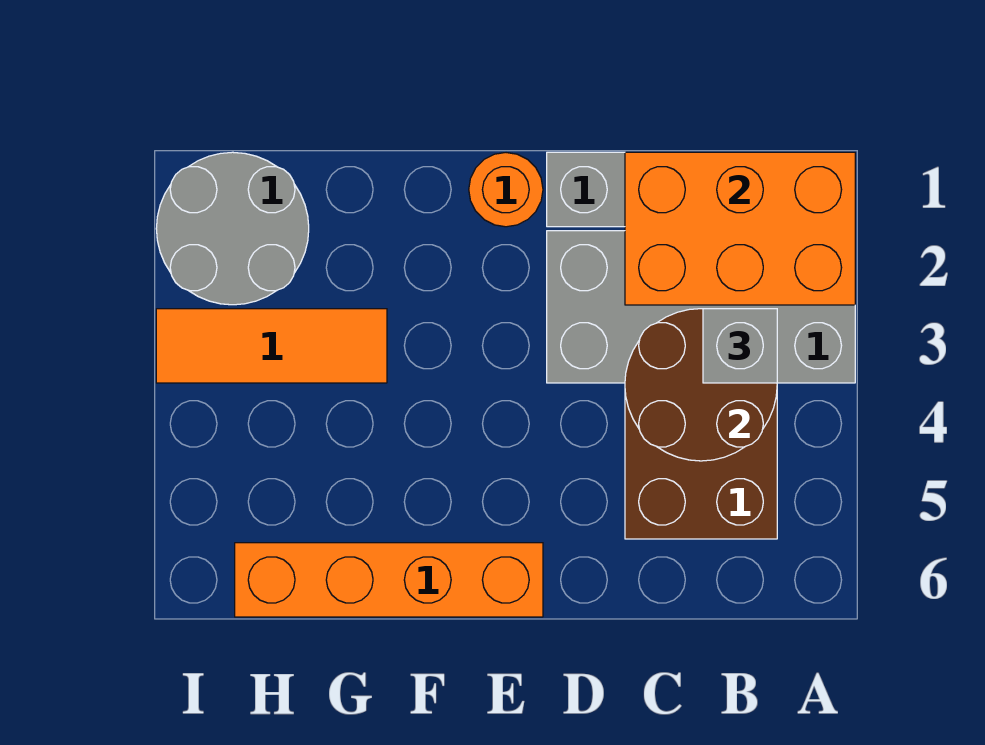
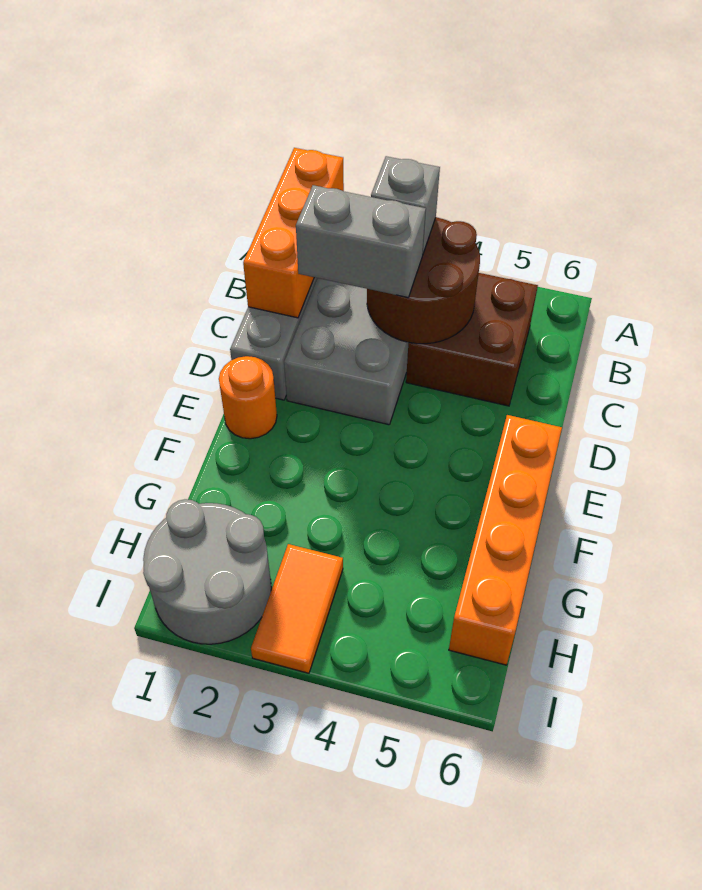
orange brick A1:C2 level 2 -> orange brick A1:C1 level 2
none -> grey brick C2:C3 level 3
orange tile G3:I3 level 1 -> orange tile H3:I3 level 1

